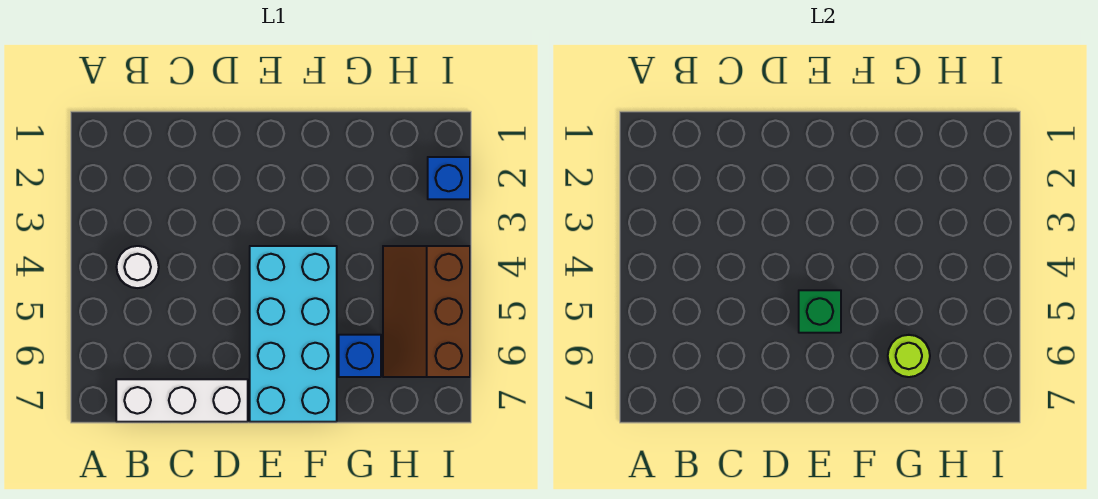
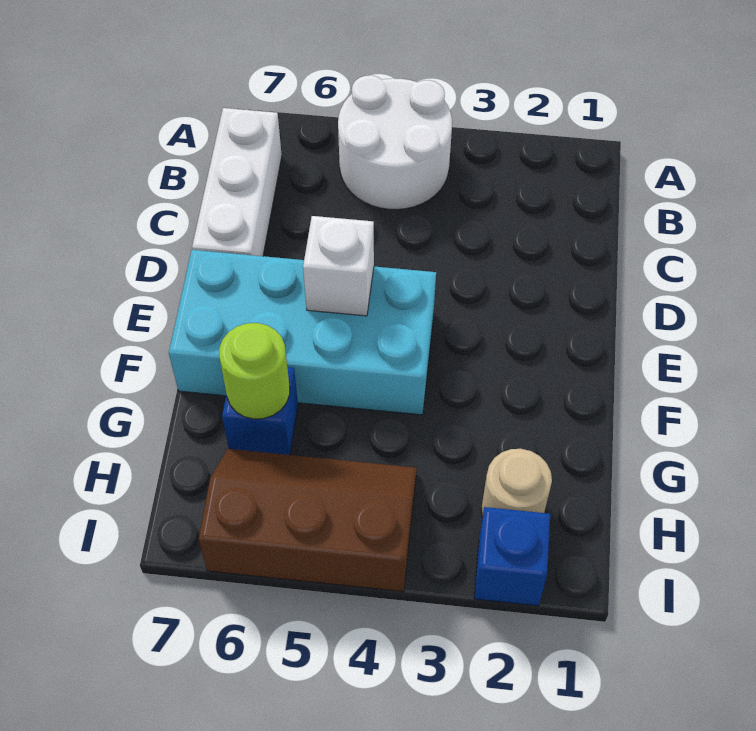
white round brick B4 level 1 -> white round brick A4:B5 level 1
green brick E5 level 2 -> white brick E5 level 2
none -> tan round brick H2 level 1

